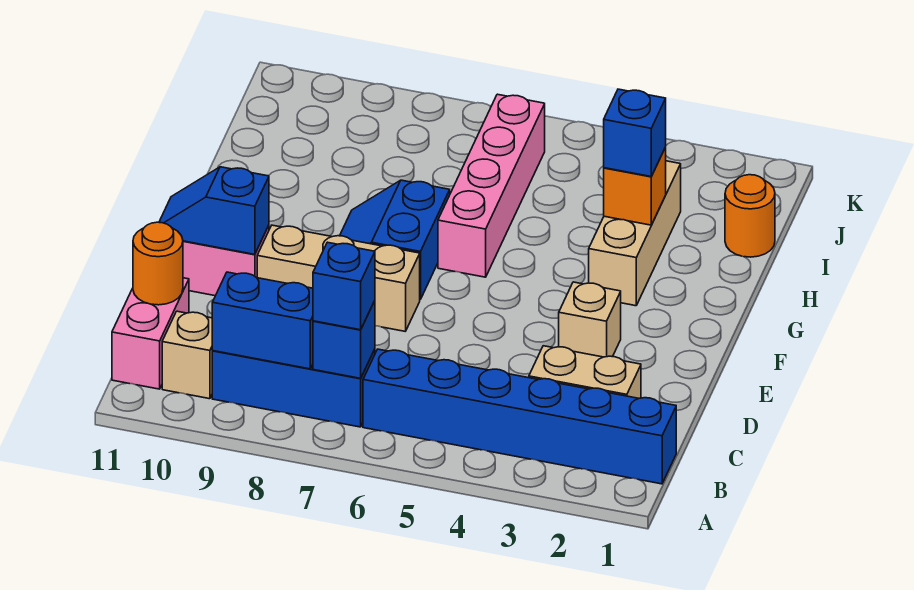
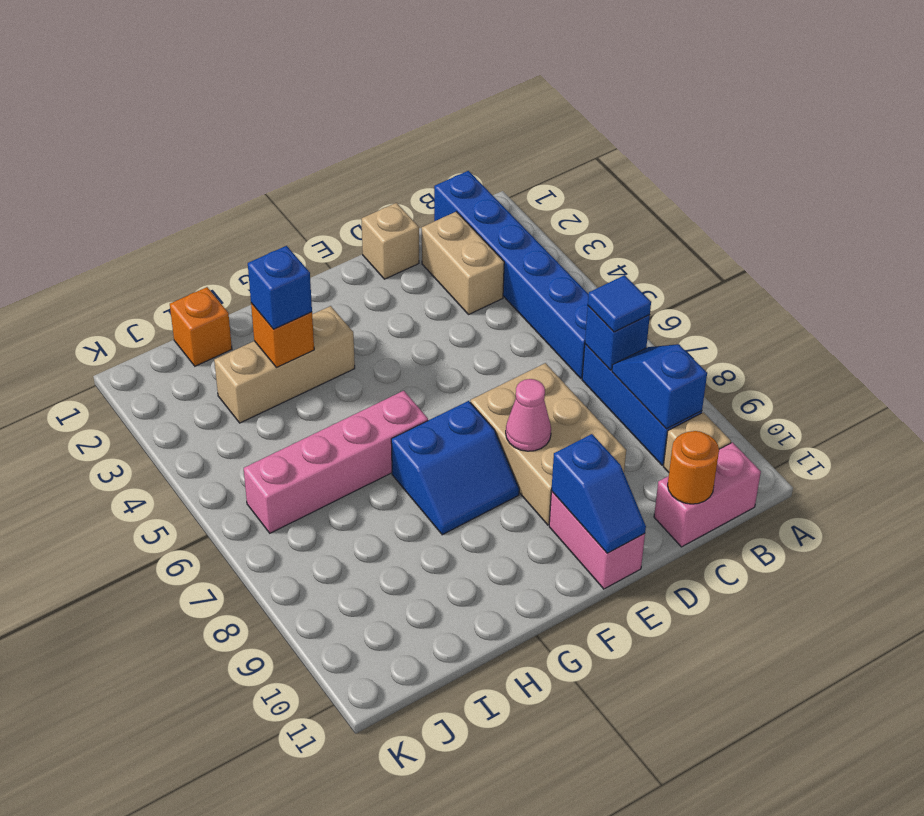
blue brick B7 level 3 -> blue tile B7 level 3
blue brick B8:B9 level 2 -> blue slope B8:B9 level 2 top 9
tan brick E3 level 1 -> tan brick D1 level 1
tan brick E7:E9 level 1 -> tan brick D7:E9 level 1
none -> pink cone E8 level 2
orange round brick I1 level 1 -> orange brick I1 level 1

